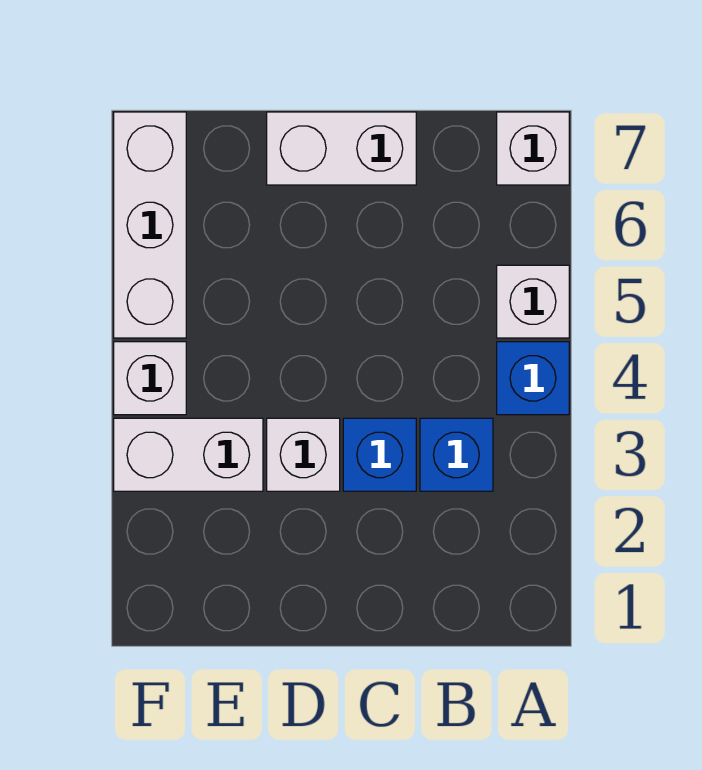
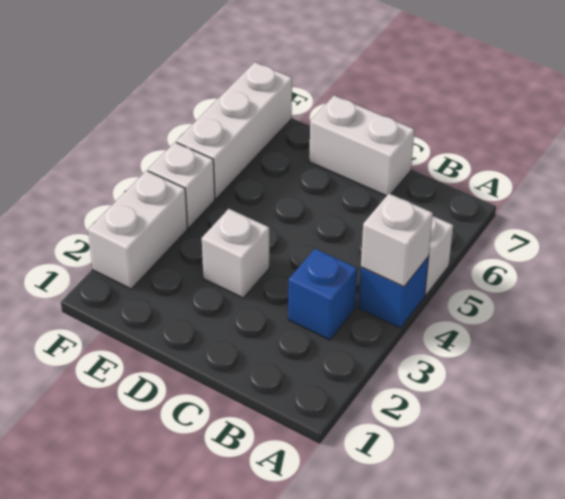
white brick A7 level 1 -> white brick A4 level 2
blue brick C3 level 1 -> none
white brick E3:F3 level 1 -> white brick F2:F3 level 1

